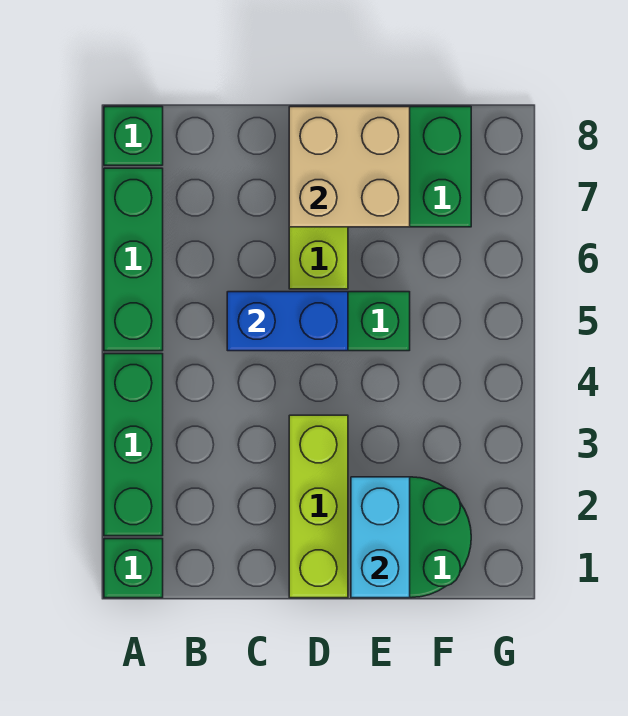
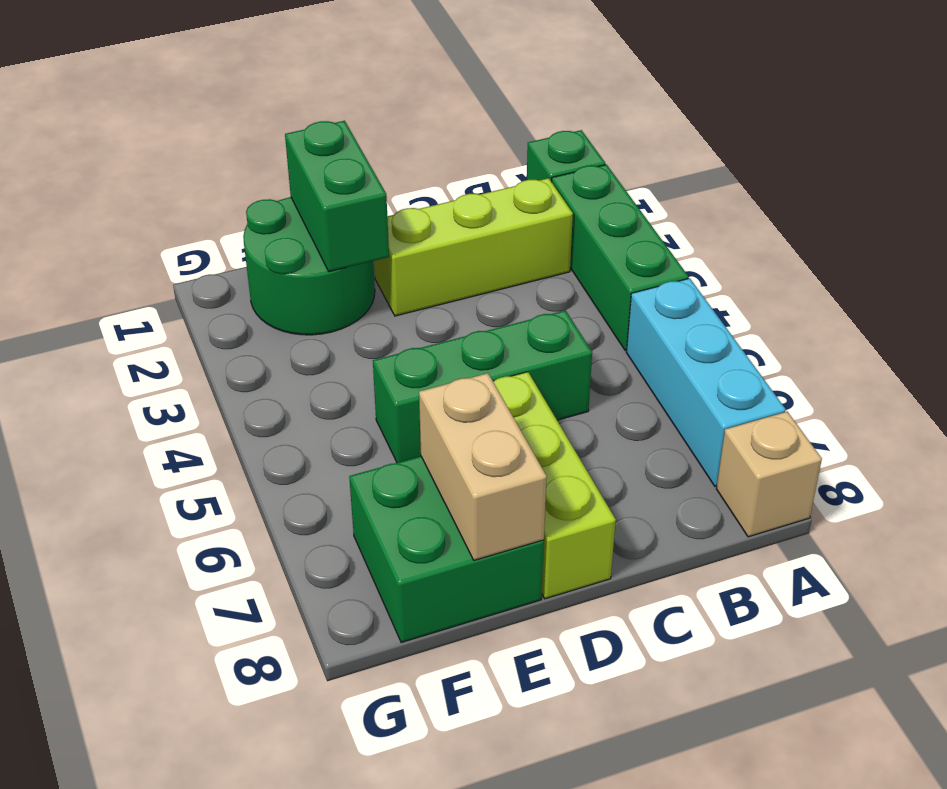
green brick A5:A7 level 1 -> cyan brick A5:A7 level 1
green brick A8 level 1 -> tan brick A8 level 1
blue brick C5:D5 level 2 -> none
lime brick D1:D3 level 1 -> lime brick B2:D2 level 1
tan brick D7:E8 level 2 -> tan brick E7:E8 level 2
cyan brick E1:E2 level 2 -> green brick E1:E2 level 2

